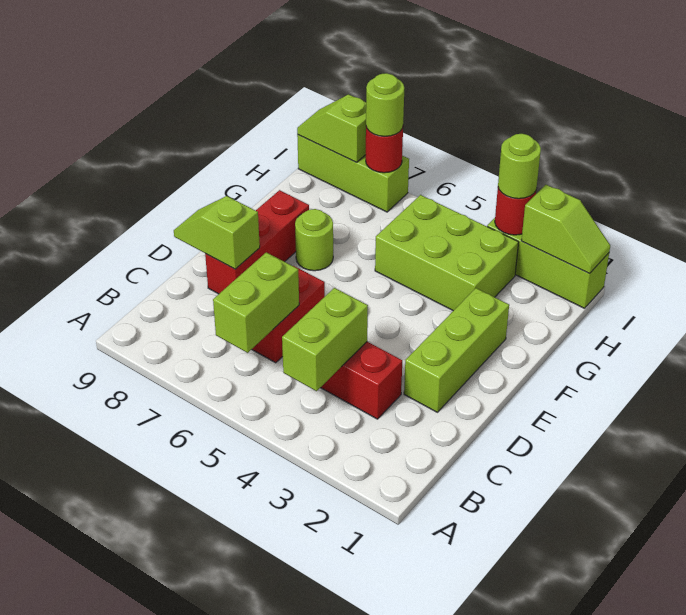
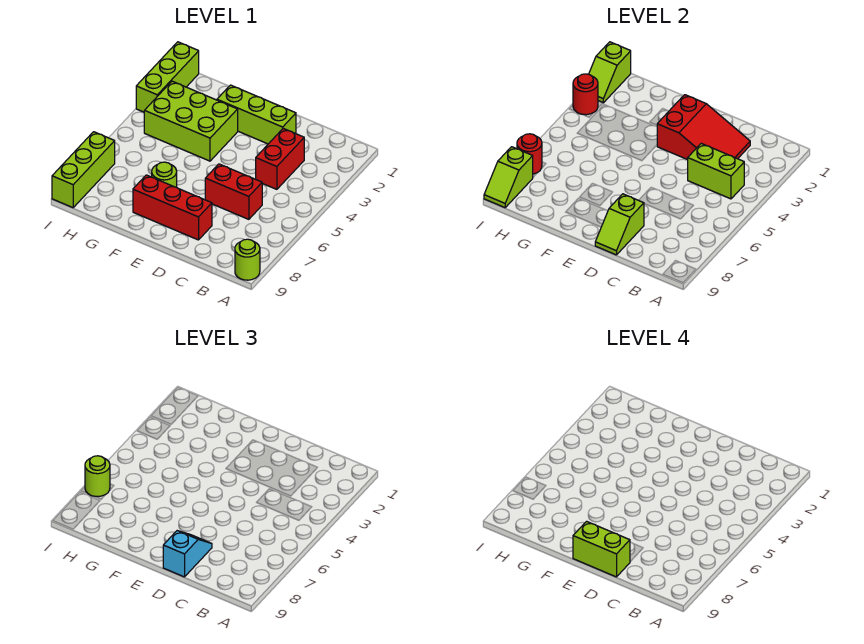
lime brick B6:C6 level 2 -> lime brick D9:E9 level 4
none -> red slope C2:E3 level 2 top E
none -> cyan slope D8:D9 level 3 top 9
lime brick G3:H5 level 1 -> lime brick F3:H4 level 1
lime slope I1:I2 level 2 top 2 -> lime slope I1:I2 level 2 top 1
lime round brick I3 level 3 -> lime round brick A9 level 1

